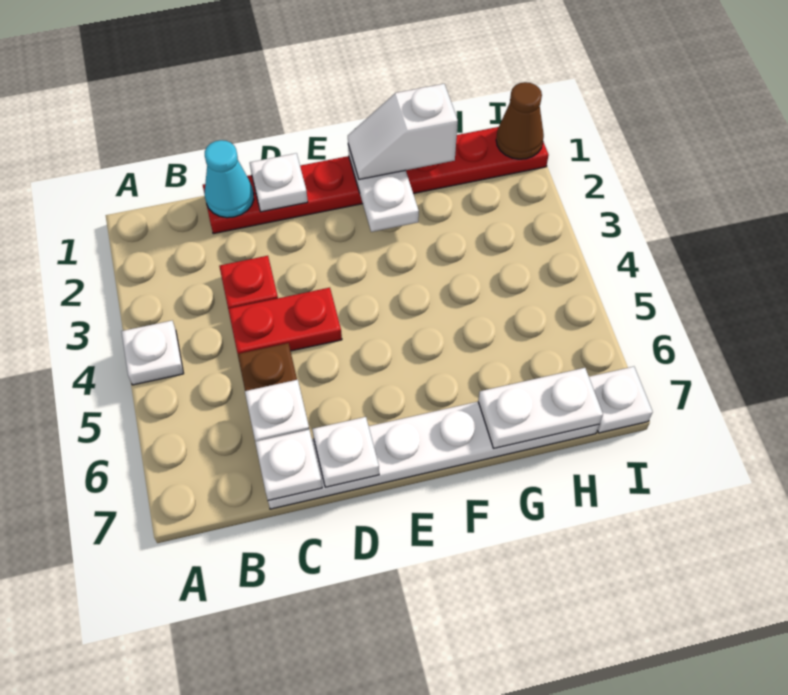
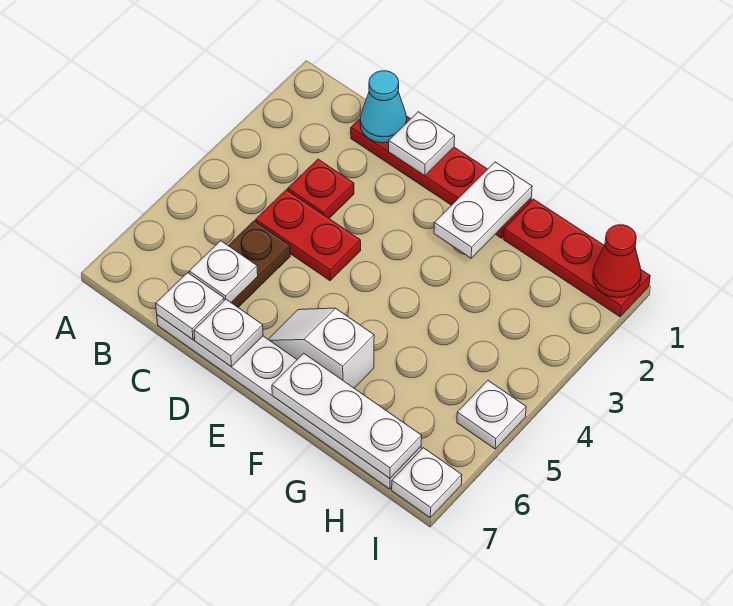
white plate A4 level 1 -> white plate I5 level 1
white slope F1:G1 level 3 top G -> white slope E6:F6 level 1 top F
white plate G7:H7 level 2 -> white plate F7:H7 level 2
brown cone I1 level 2 -> red cone I1 level 2

